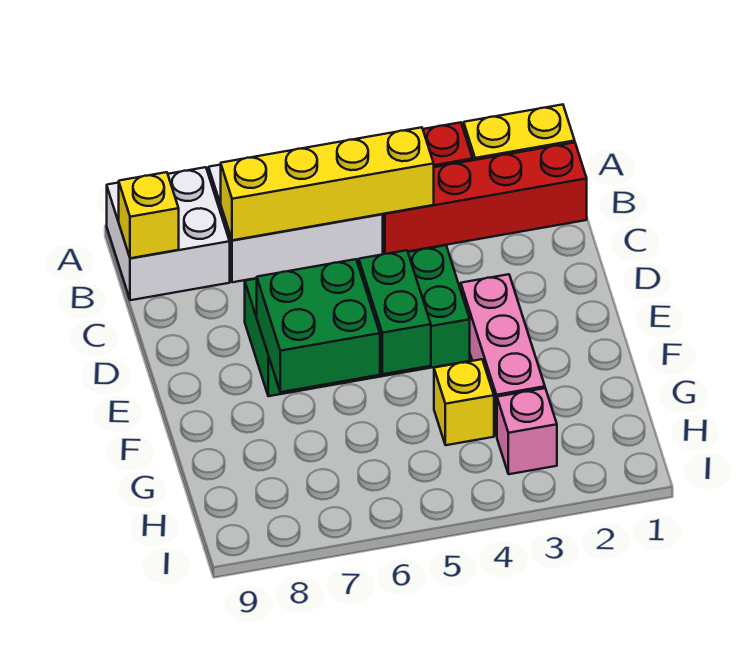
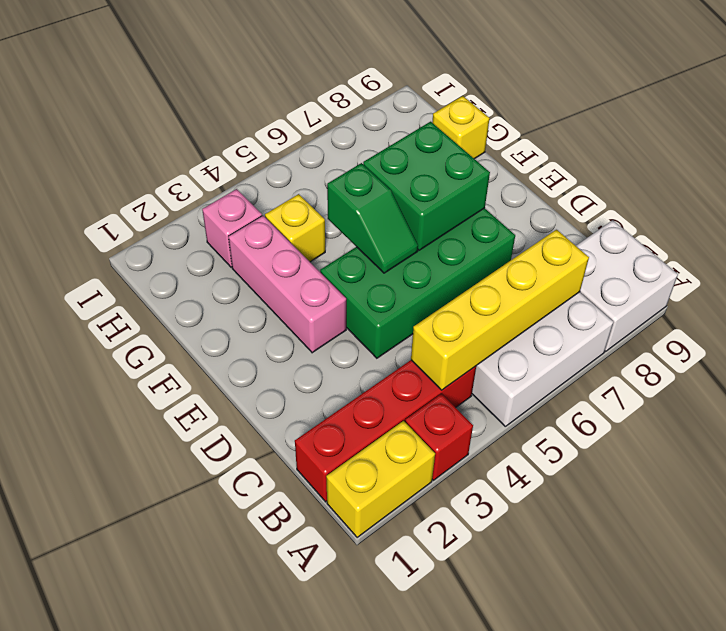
yellow brick B9 level 2 -> yellow brick G9 level 1
green brick E5:F5 level 2 -> green slope E5:F5 level 2 top F

